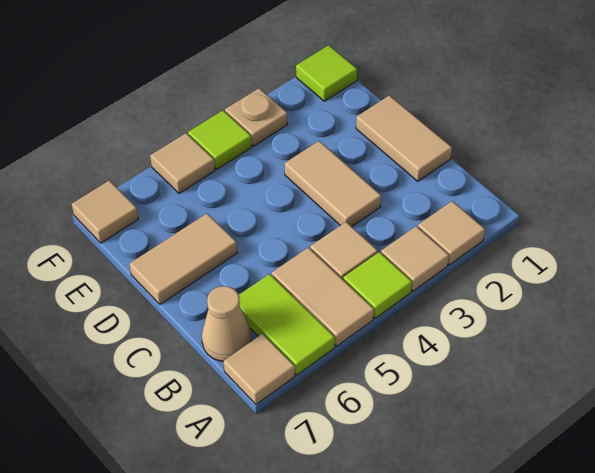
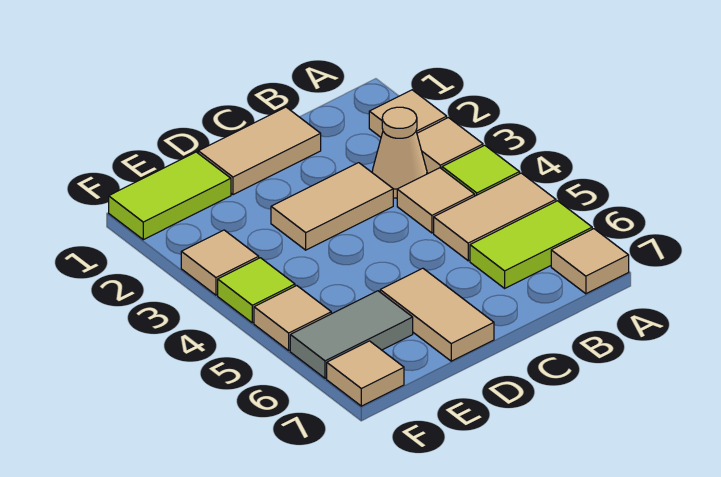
tan cone B7 level 1 -> tan cone B3 level 1
none -> grey tile E6:F6 level 1
lime tile F1 level 1 -> lime tile E1:F1 level 1
tan plate F3 level 1 -> tan tile F3 level 1

